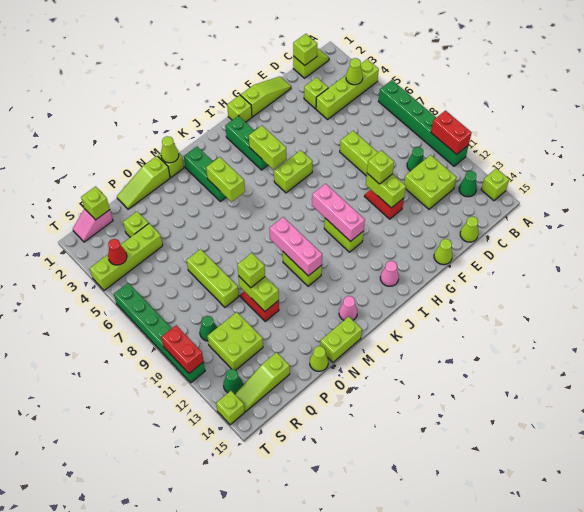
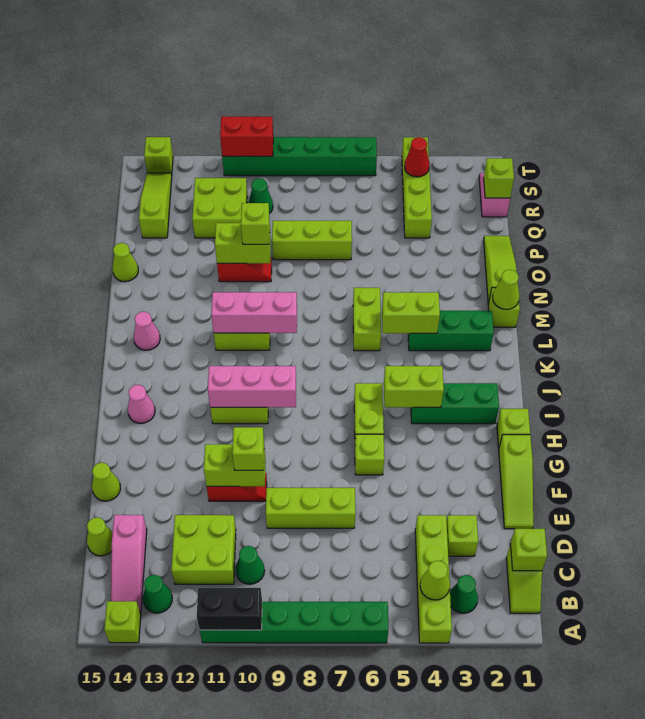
red brick A10:A11 level 2 -> black brick A10:A11 level 2
none -> pink slope B14:D14 level 1 top D
lime brick M15:N15 level 1 -> lime brick L6:M6 level 1
lime brick Q3 level 1 -> lime brick G6 level 1
green cone S13 level 1 -> green cone B3 level 1

